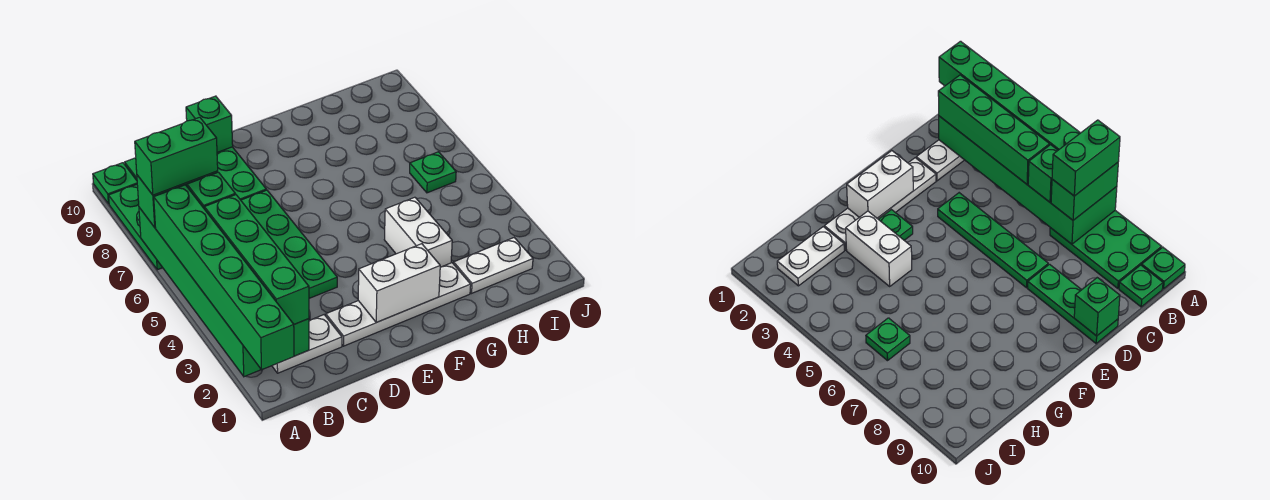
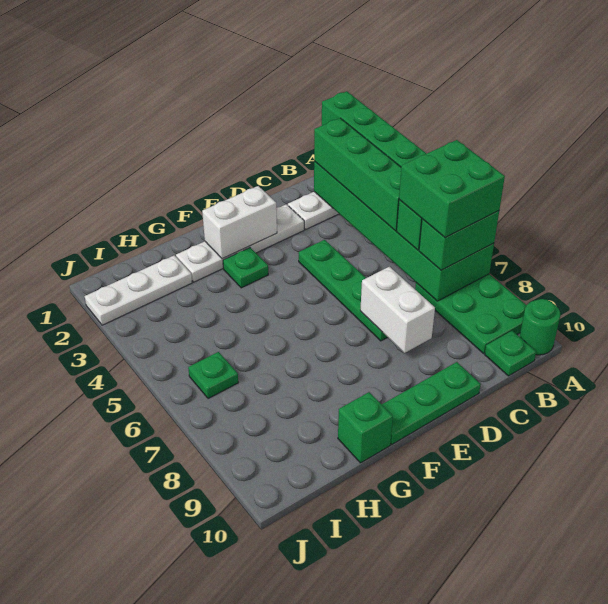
green brick A7:B7 level 4 -> green brick A6:B7 level 4
green plate A10 level 1 -> green round brick A10 level 1
green plate D8:D10 level 1 -> green plate D10:F10 level 1
green brick D10 level 2 -> green brick G10 level 1
white brick G3:G4 level 1 -> white brick D7:D8 level 2
white plate H2:I2 level 1 -> white plate H2:J2 level 1

